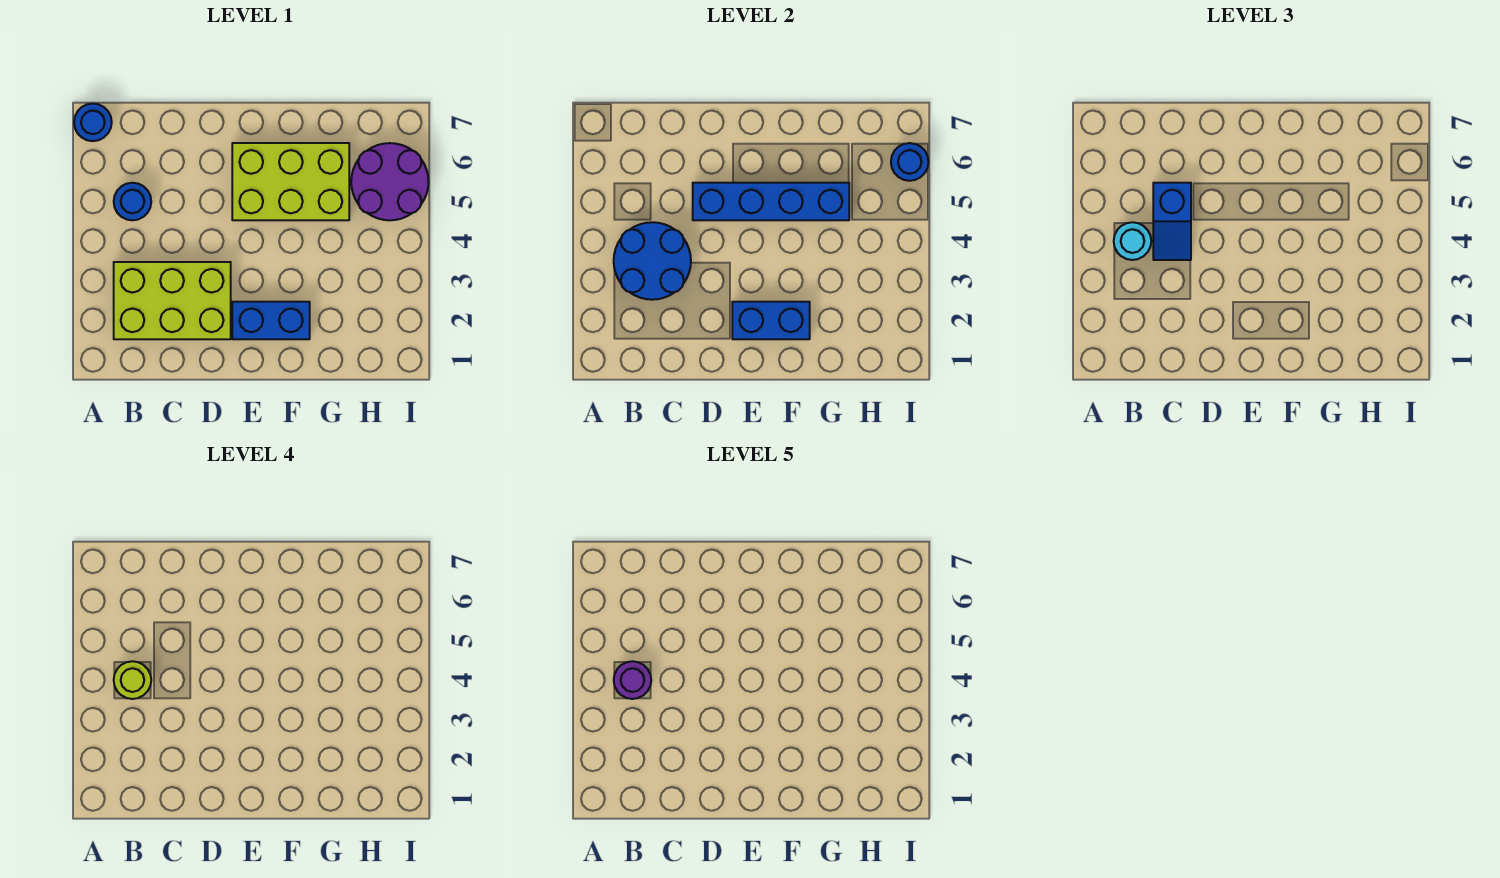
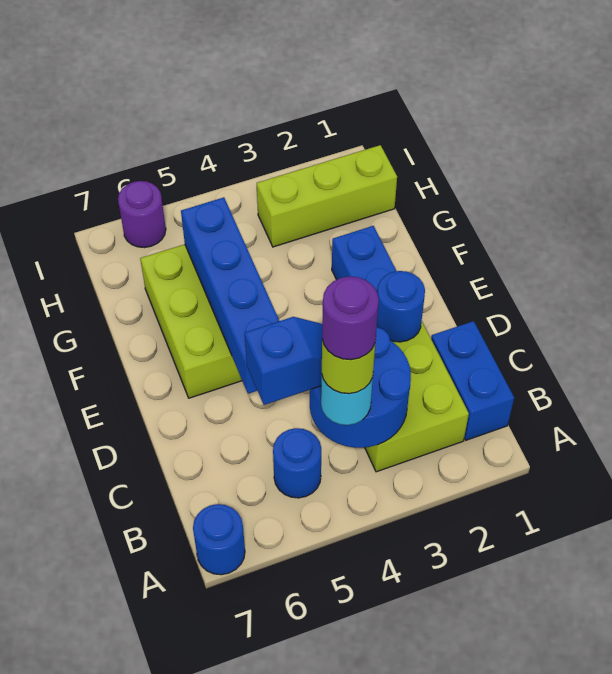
blue brick E2:F2 level 2 -> blue brick B1:C1 level 1
none -> lime brick H1:H3 level 1
purple round brick H5:I6 level 1 -> purple round brick I6 level 1
blue round brick I6 level 2 -> blue round brick D2 level 2

